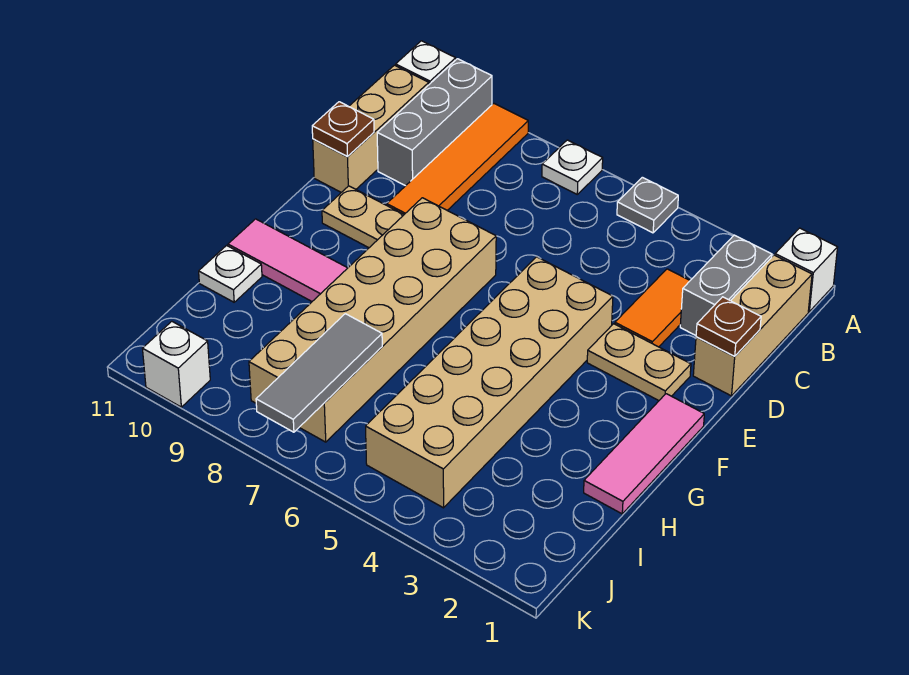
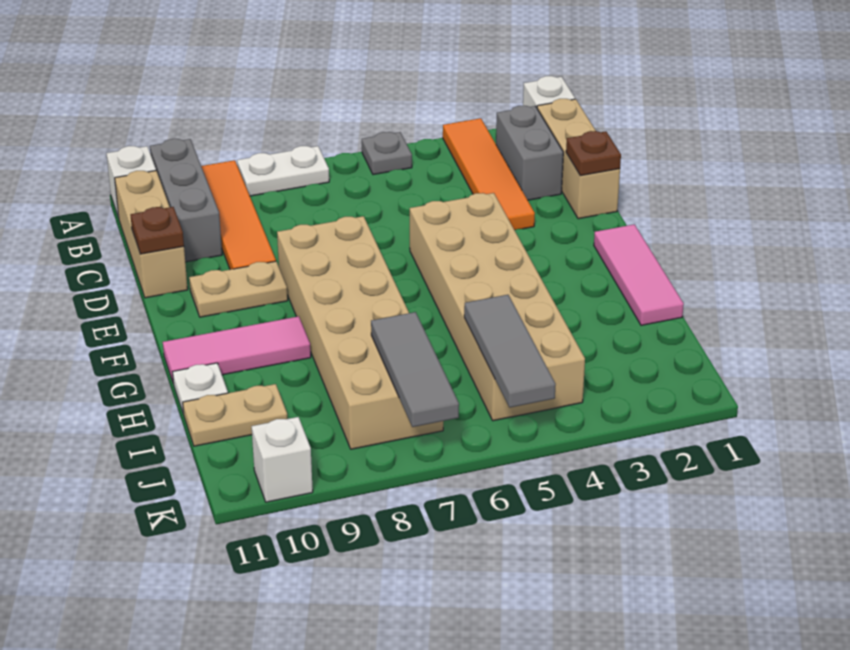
white plate A7 level 1 -> white plate A7:A8 level 1
orange tile C3:D3 level 1 -> orange tile A3:D3 level 1
tan plate E2:E3 level 1 -> tan plate I10:I11 level 1
none -> grey tile I5:K5 level 2

